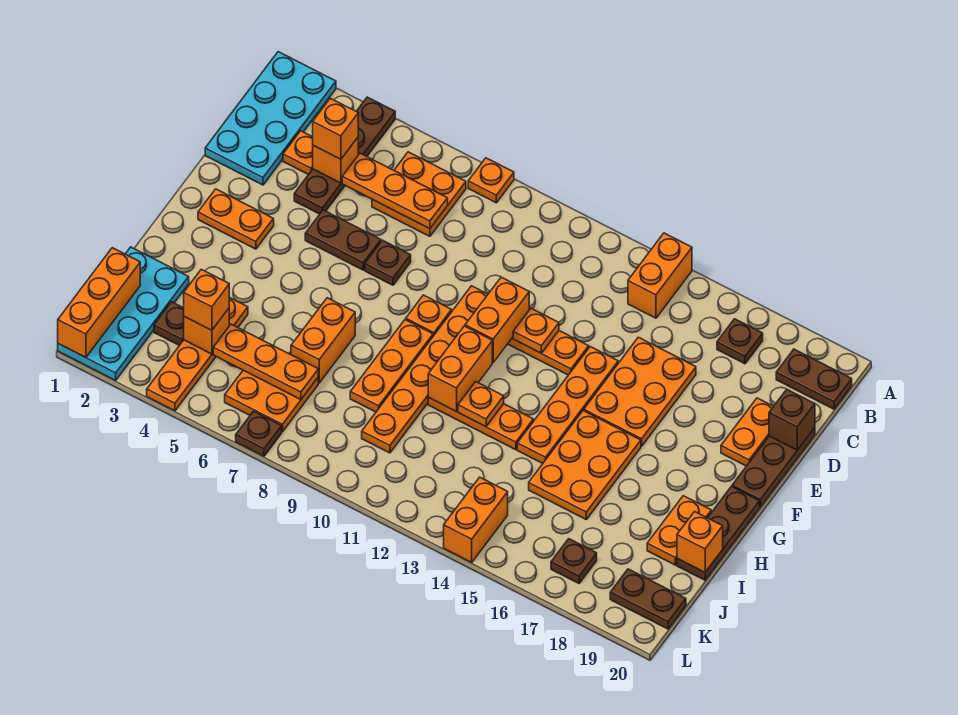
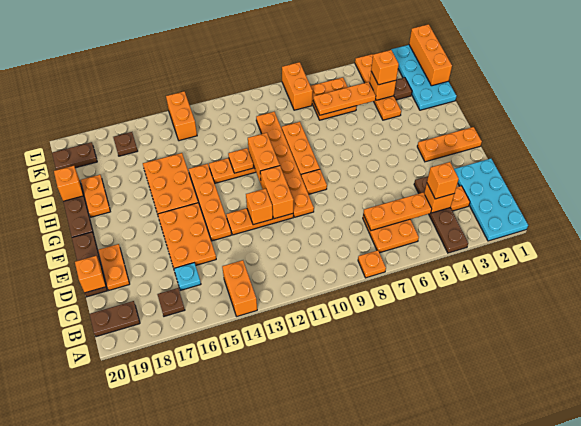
none -> cyan plate C16 level 1
brown brick D20 level 2 -> orange brick D20 level 2
brown plate E5:E6 level 1 -> none
brown plate E7 level 1 -> none
orange plate E12 level 2 -> orange brick E12 level 2
orange plate F2:F3 level 1 -> orange plate F1:F3 level 1
orange brick H7:I7 level 1 -> orange brick K8:L8 level 1
brown plate L7 level 1 -> none

